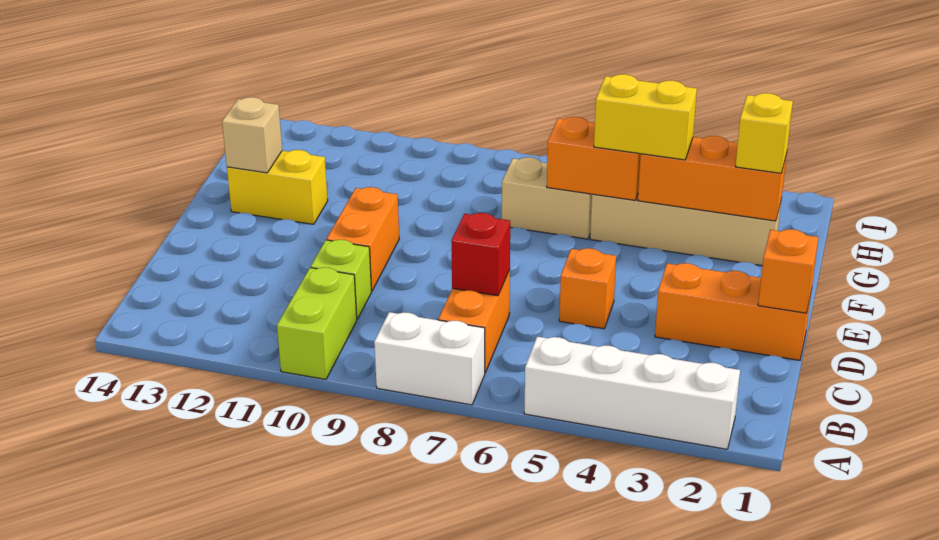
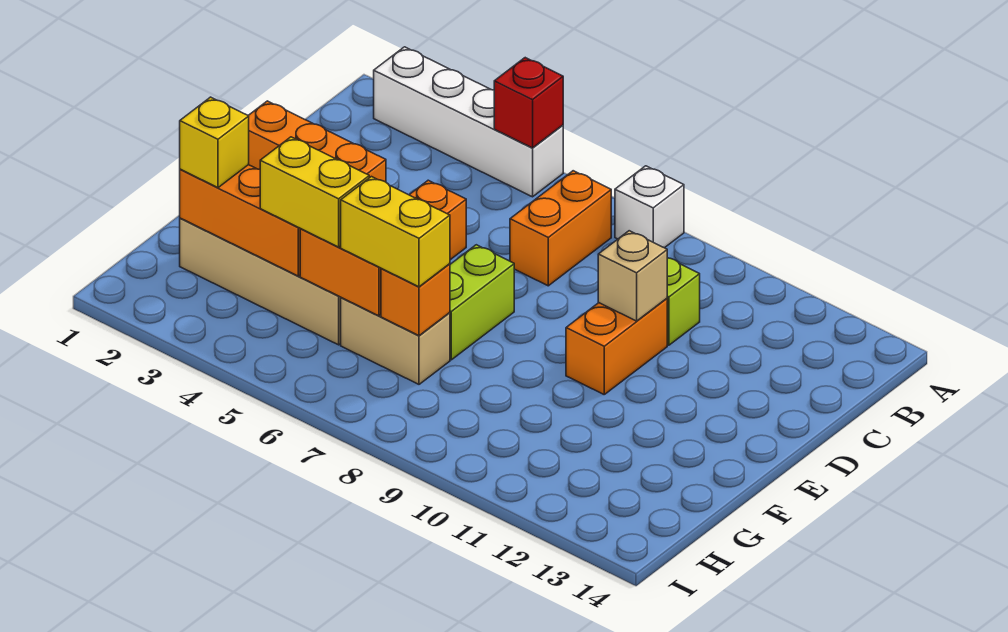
white brick A7:A8 level 1 -> white brick A8 level 1
lime brick A10:B10 level 1 -> lime brick E7:F7 level 1
red brick C7 level 2 -> red brick A5 level 2
orange brick D1 level 2 -> orange brick G7 level 2
yellow brick F12:F13 level 1 -> yellow brick G6:G7 level 3
tan brick F13 level 2 -> tan brick D10 level 2

